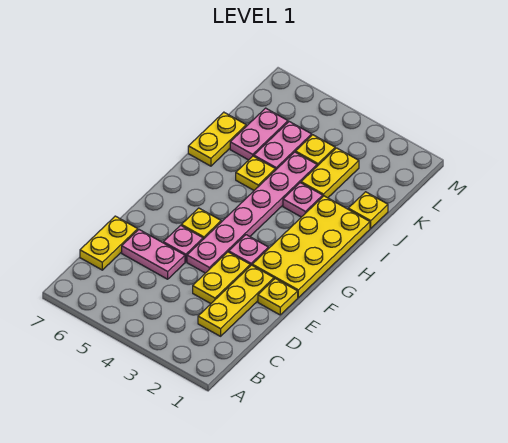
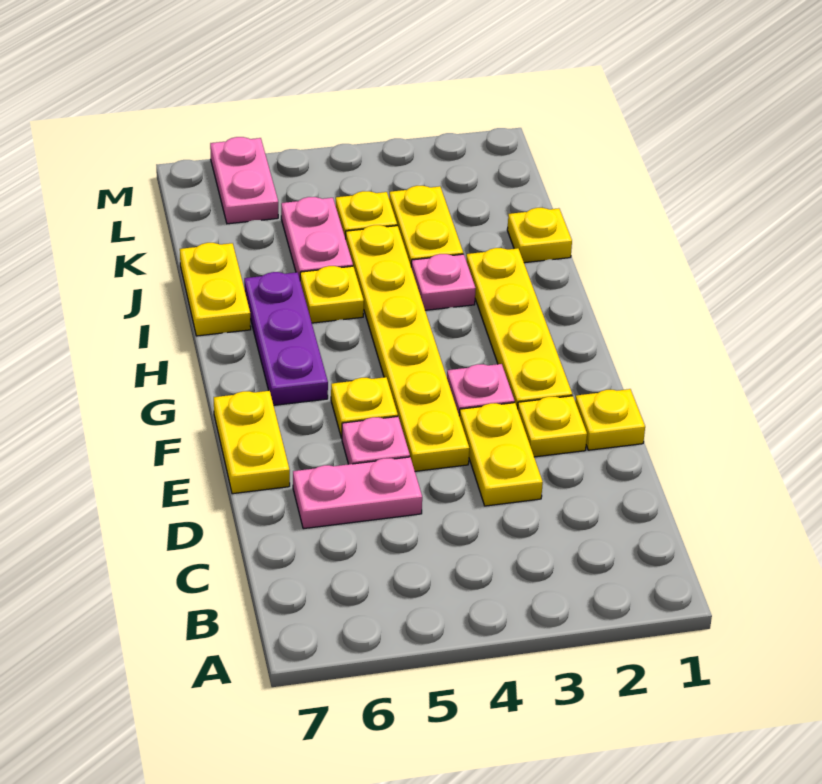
yellow plate C2:E2 level 1 -> yellow plate E2 level 1
yellow plate C7:D7 level 1 -> yellow plate E7:F7 level 1
pink plate E4:J4 level 1 -> yellow plate E4:J4 level 1
yellow plate F1:I2 level 1 -> yellow plate F2:I2 level 1
none -> purple plate G6:I6 level 1
pink plate J6:K6 level 1 -> pink plate L6:M6 level 1

